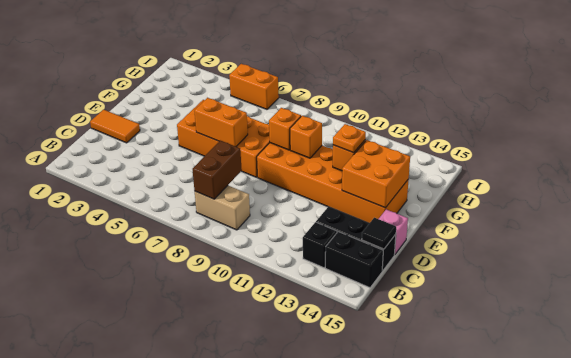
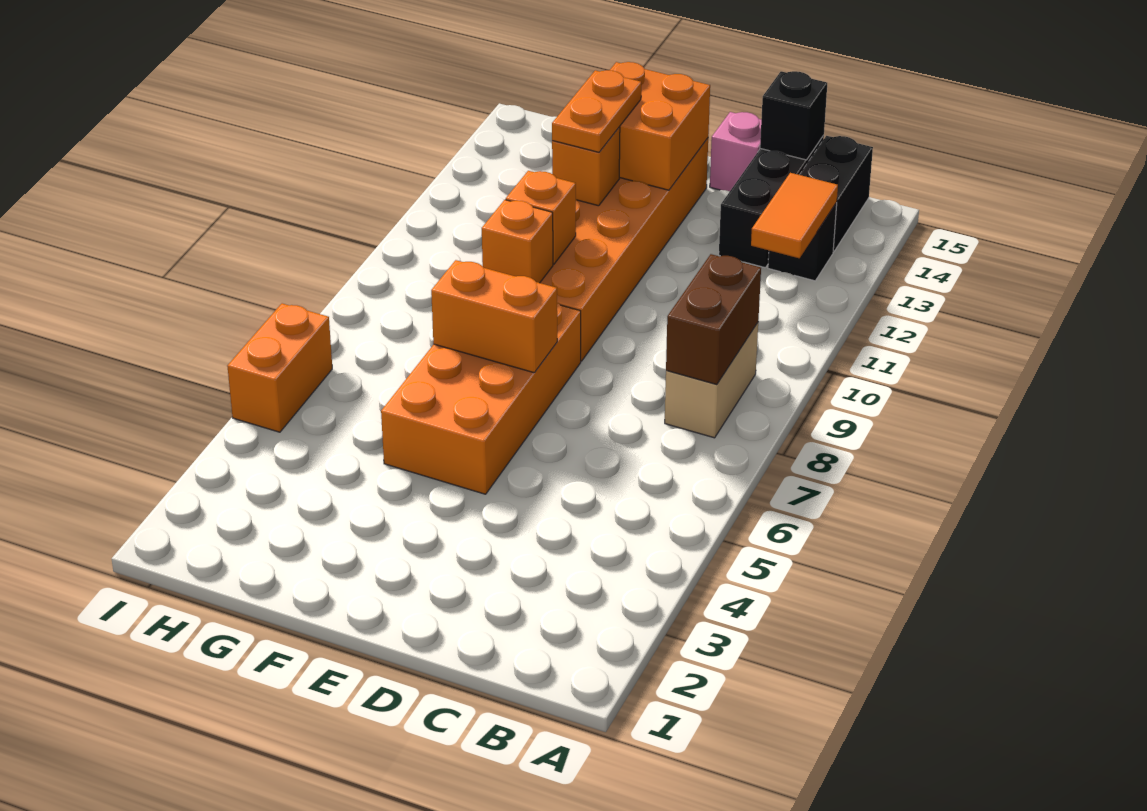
brown brick B8:C8 level 2 -> brown brick B8:B9 level 2
black tile C15 level 2 -> black brick C15 level 2
orange tile D1:D2 level 1 -> orange tile B12:B13 level 2
orange brick E6:E7 level 2 -> orange brick E7:F7 level 2
orange plate F12 level 3 -> orange plate F12:F13 level 3

